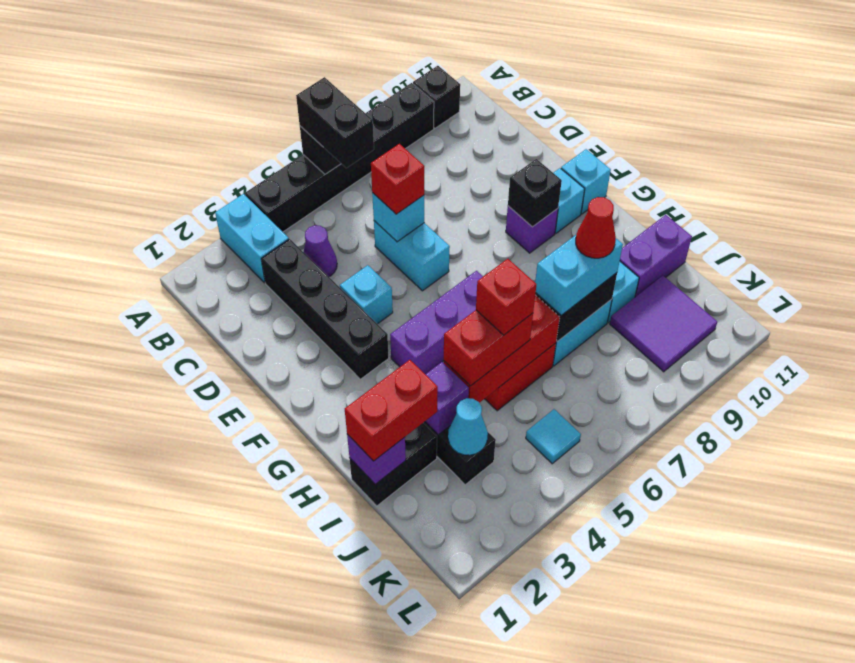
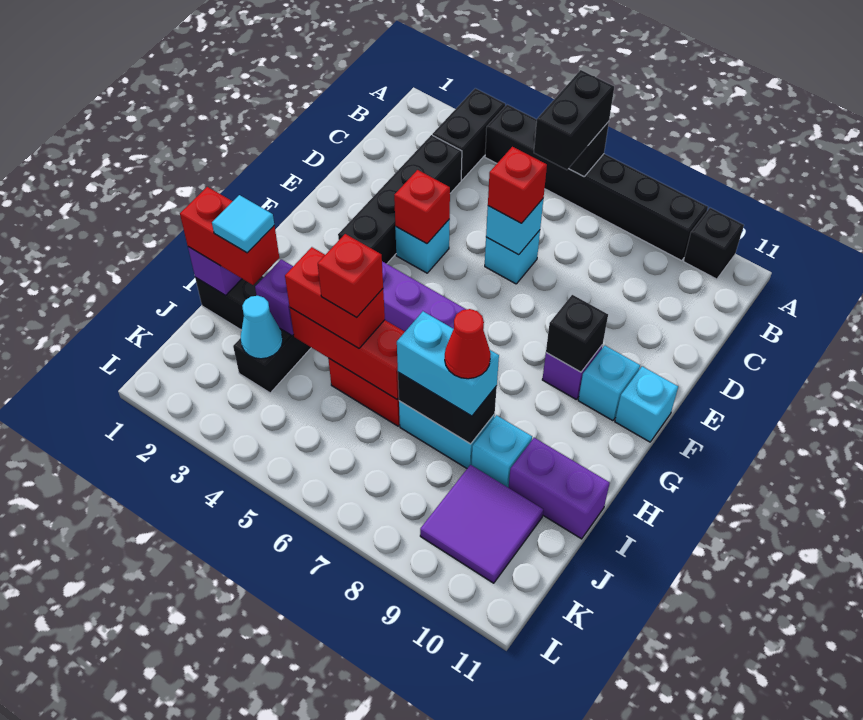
cyan brick A3:B3 level 1 -> black brick A3:B3 level 1
purple cone C4 level 1 -> none
cyan brick D6:E6 level 1 -> cyan brick D6 level 1
none -> red brick E4 level 2
cyan tile K5 level 1 -> cyan tile I2 level 4

